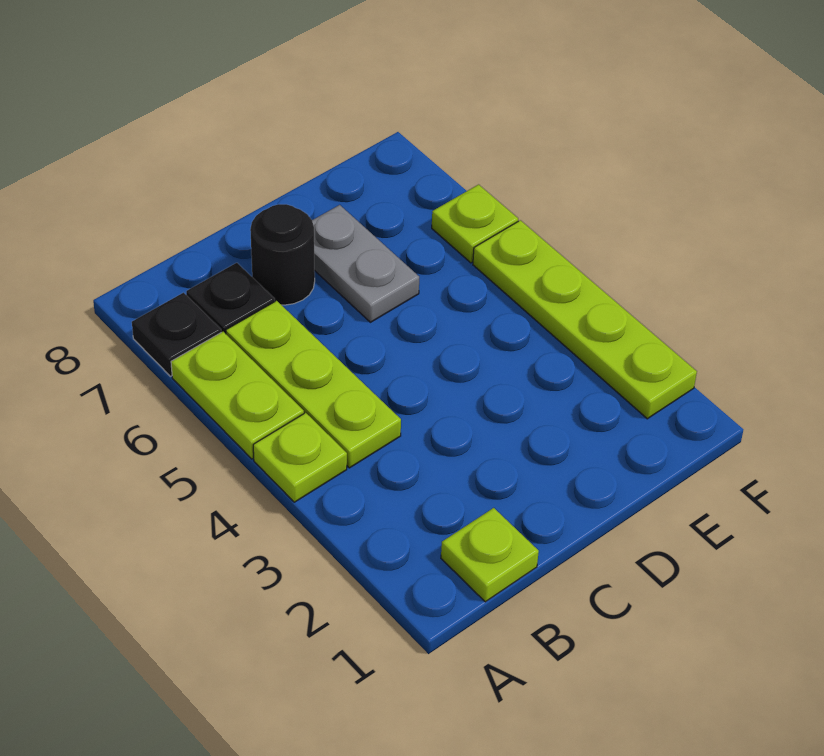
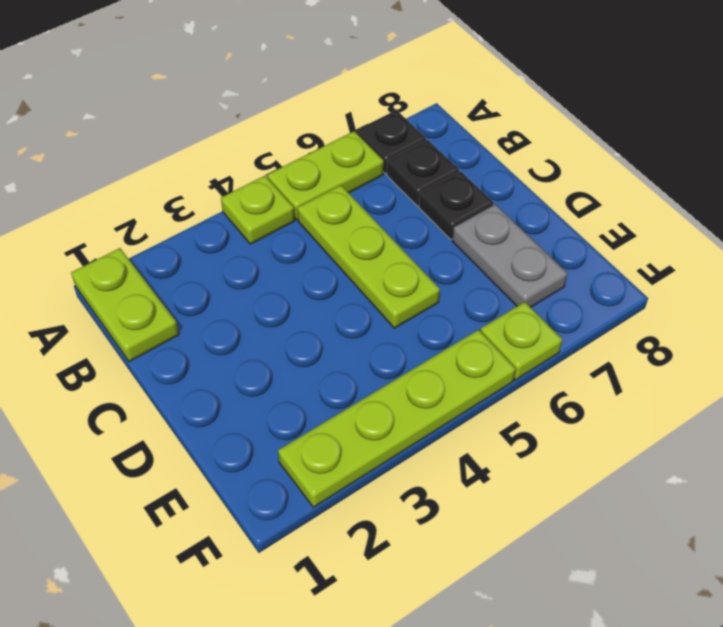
lime plate B1 level 1 -> lime plate A1:B1 level 1
lime plate B4:B6 level 1 -> lime plate B5:D5 level 1
black round brick C7 level 1 -> black plate C7 level 1
grey plate D6:D7 level 1 -> grey plate D7:E7 level 1

